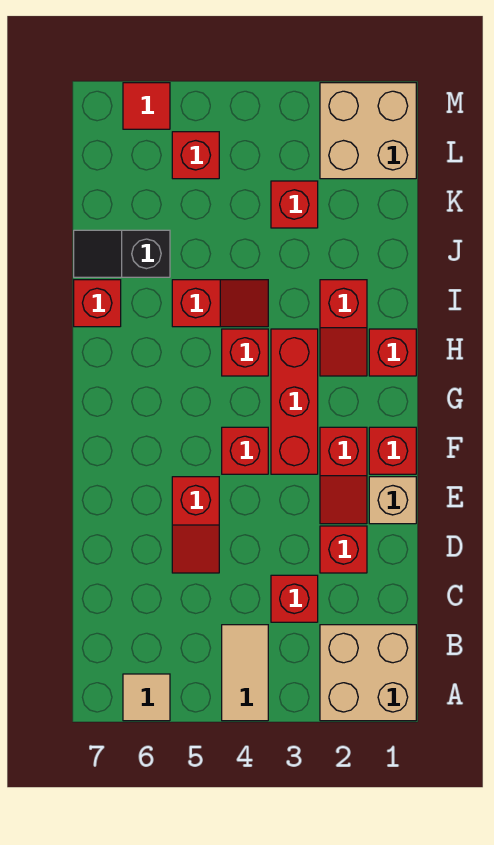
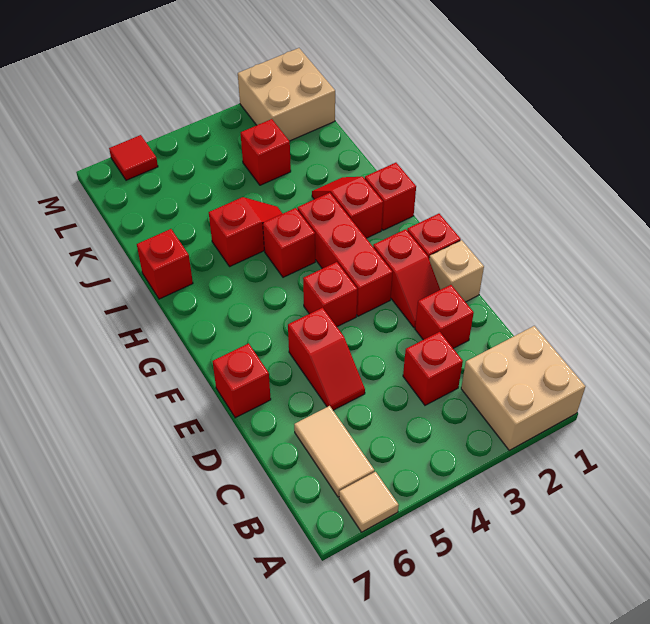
tan tile A4:B4 level 1 -> tan tile B6:C6 level 1
red slope H2:I2 level 1 top I -> red slope H2:I2 level 1 top H
black slope J6:J7 level 1 top 6 -> none
red brick L5 level 1 -> red brick E7 level 1

